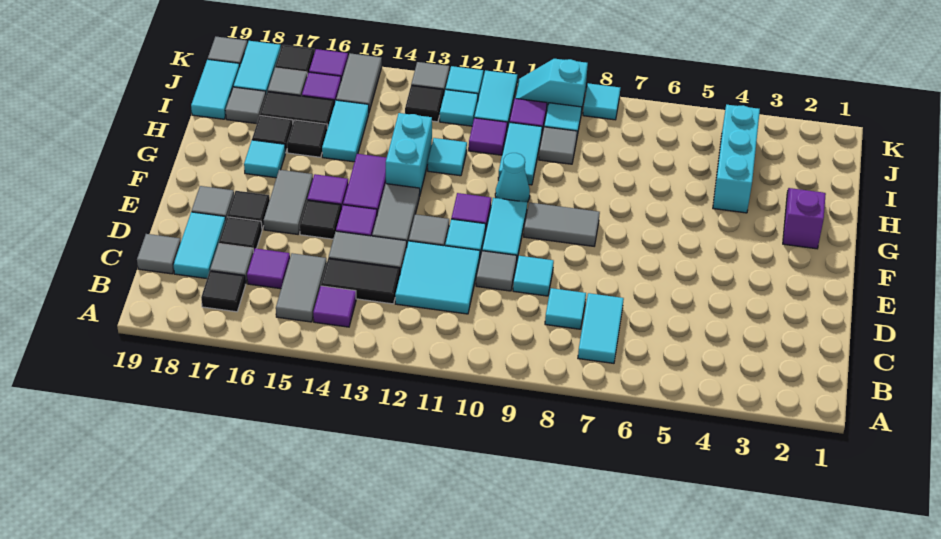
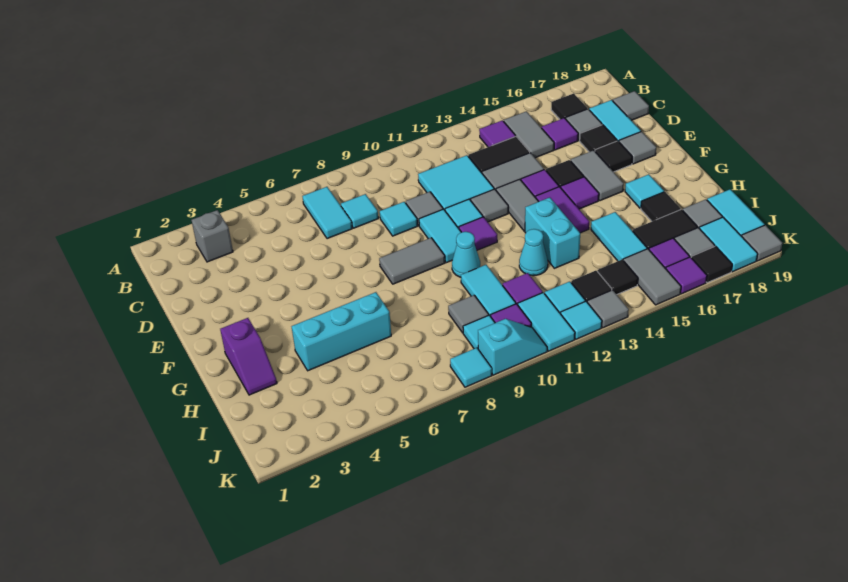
none -> grey brick B3 level 1
cyan brick H4:J4 level 1 -> cyan brick H4:H6 level 1
cyan tile H12 level 1 -> cyan cone H12 level 1
black tile H16 level 1 -> black tile J14 level 1

